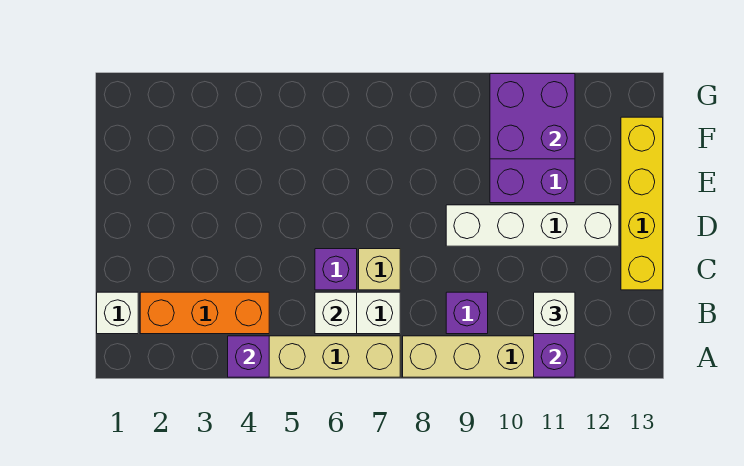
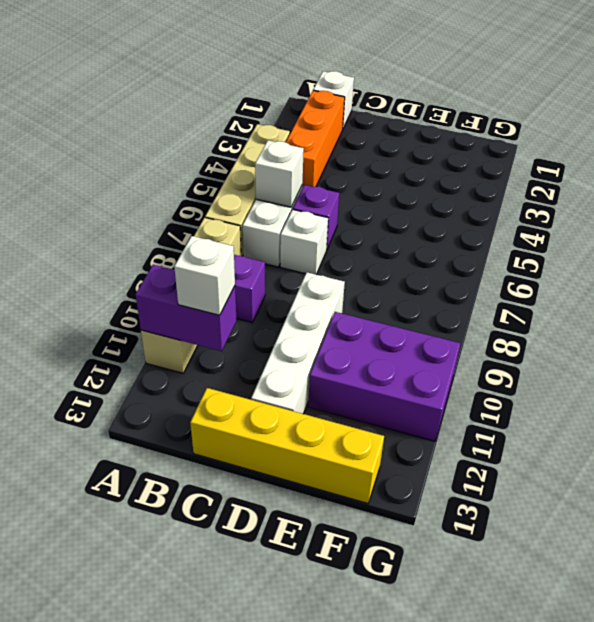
purple brick A4 level 2 -> none
tan brick C7 level 1 -> white brick C7 level 1
purple brick F10:G11 level 2 -> none

